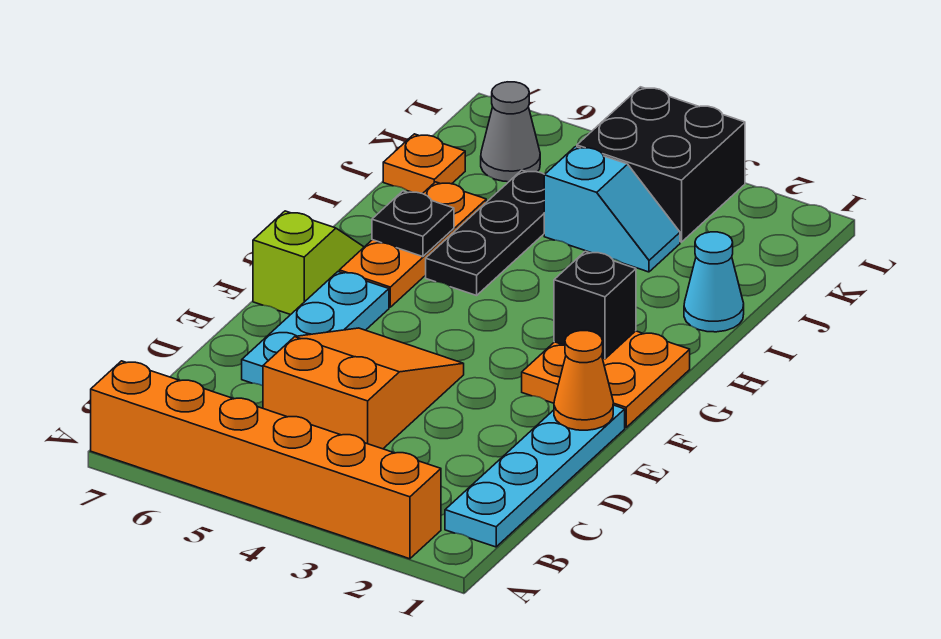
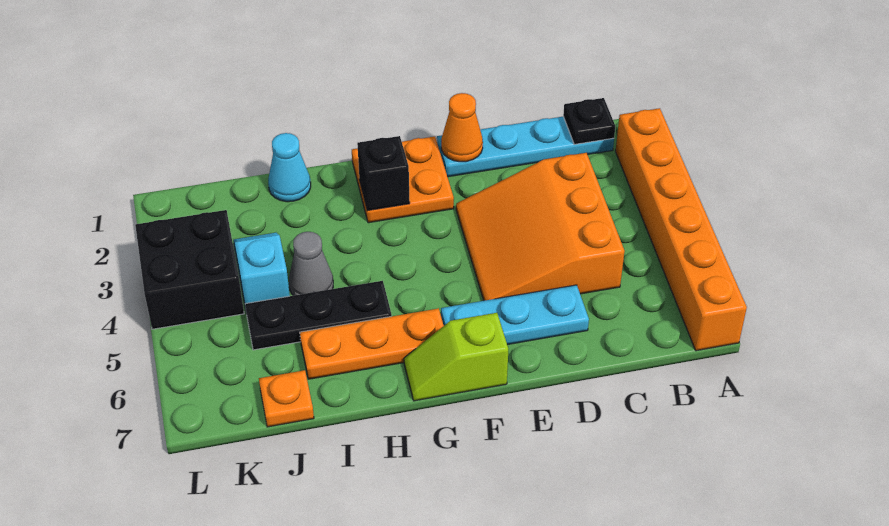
orange slope C4:E5 level 1 top C -> orange slope C3:E5 level 1 top C
black plate H6 level 2 -> black plate B1 level 2
grey cone K6 level 1 -> grey cone I4 level 1

